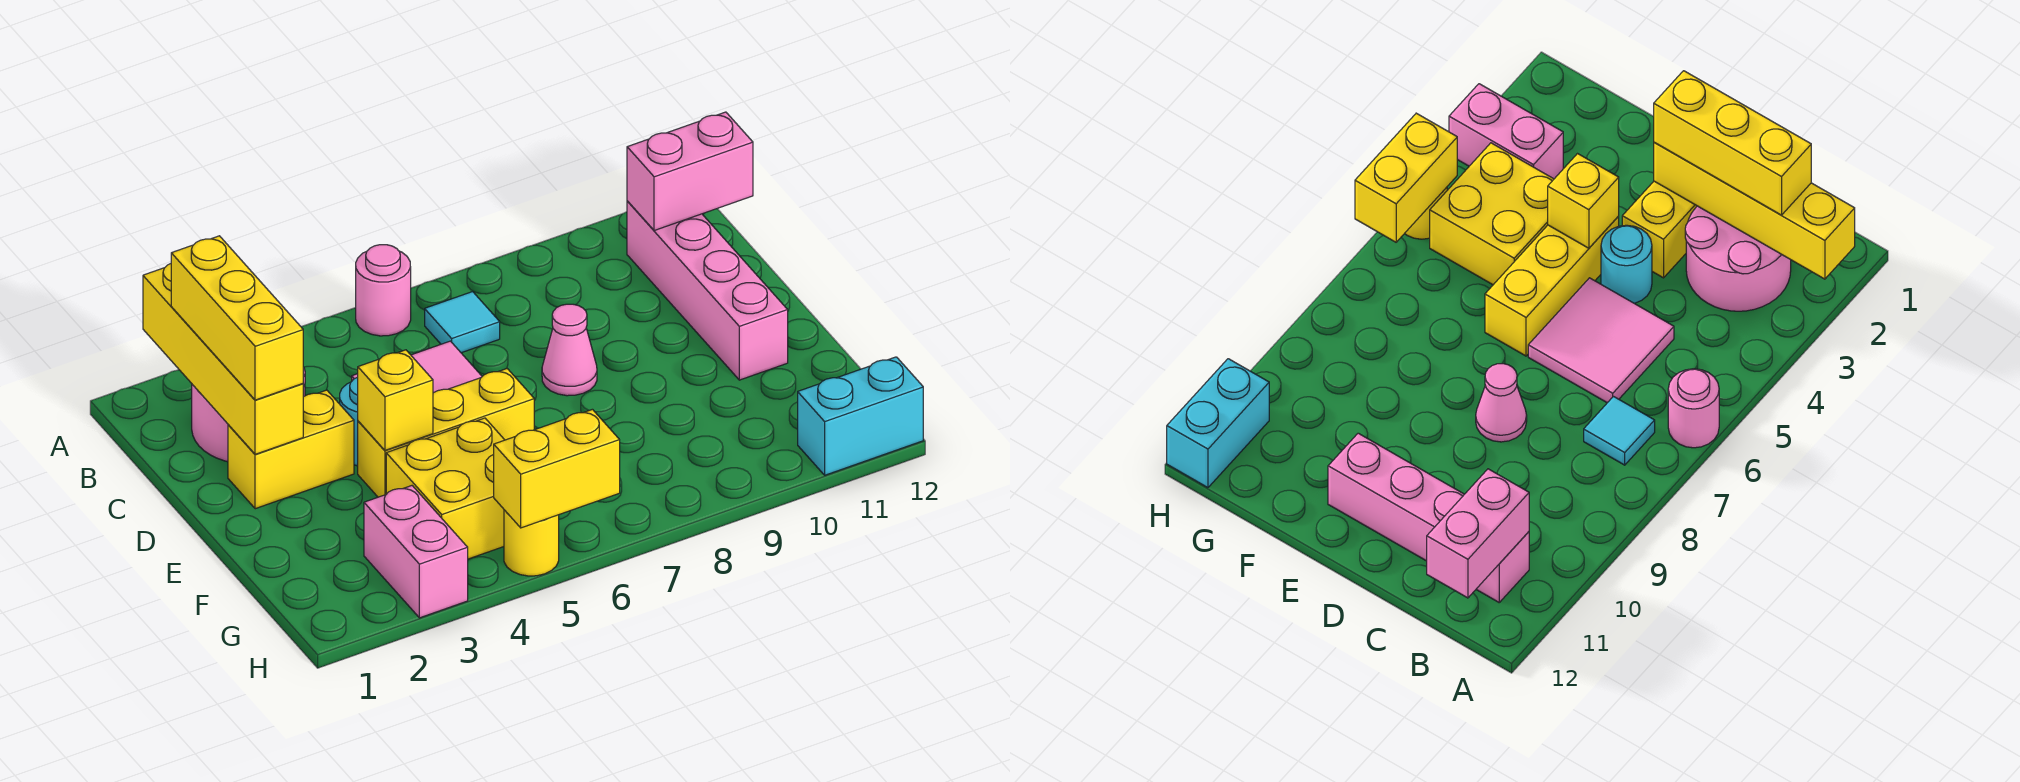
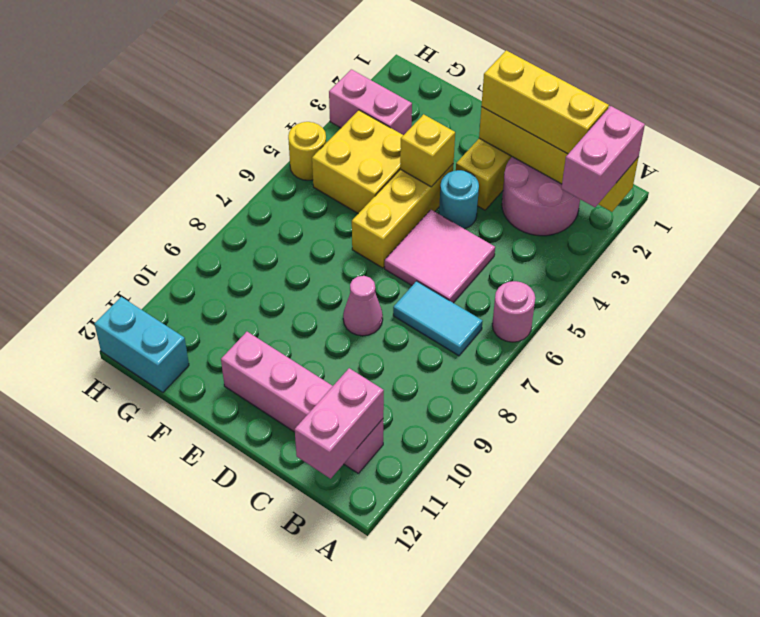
none -> pink brick A2:A3 level 3
cyan tile B7 level 1 -> cyan tile B7:C7 level 1
yellow brick H5:H6 level 2 -> none
cyan brick H11:H12 level 1 -> cyan brick G12:H12 level 1

